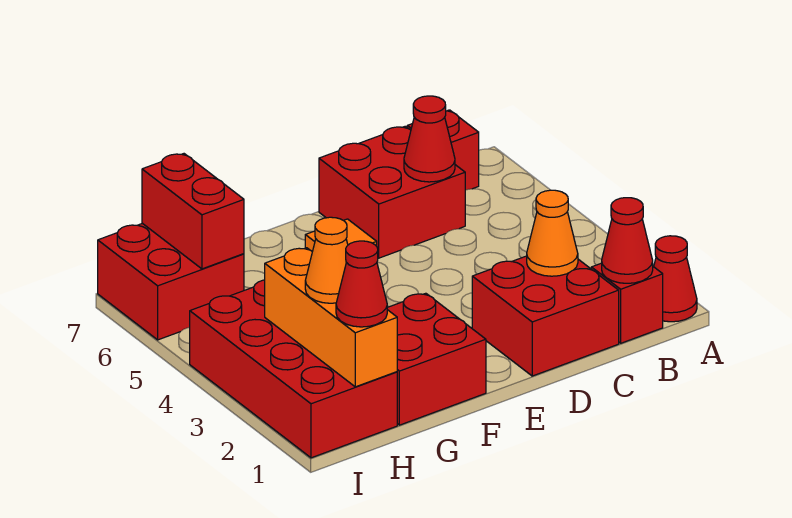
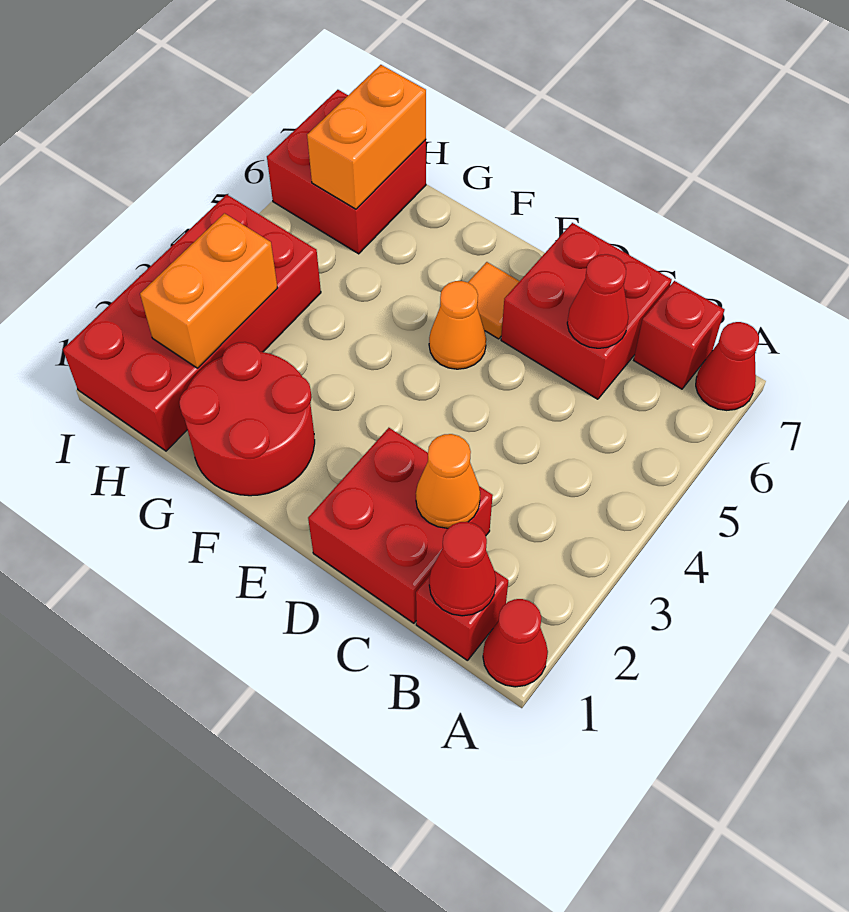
red brick F1:G2 level 1 -> red round brick F1:G2 level 1
orange brick H1:H3 level 2 -> orange brick H2:H3 level 2
red cone H1 level 3 -> red cone A7 level 1
orange cone H2 level 3 -> orange cone E5 level 1
red brick H6:H7 level 2 -> orange brick H6:H7 level 2

